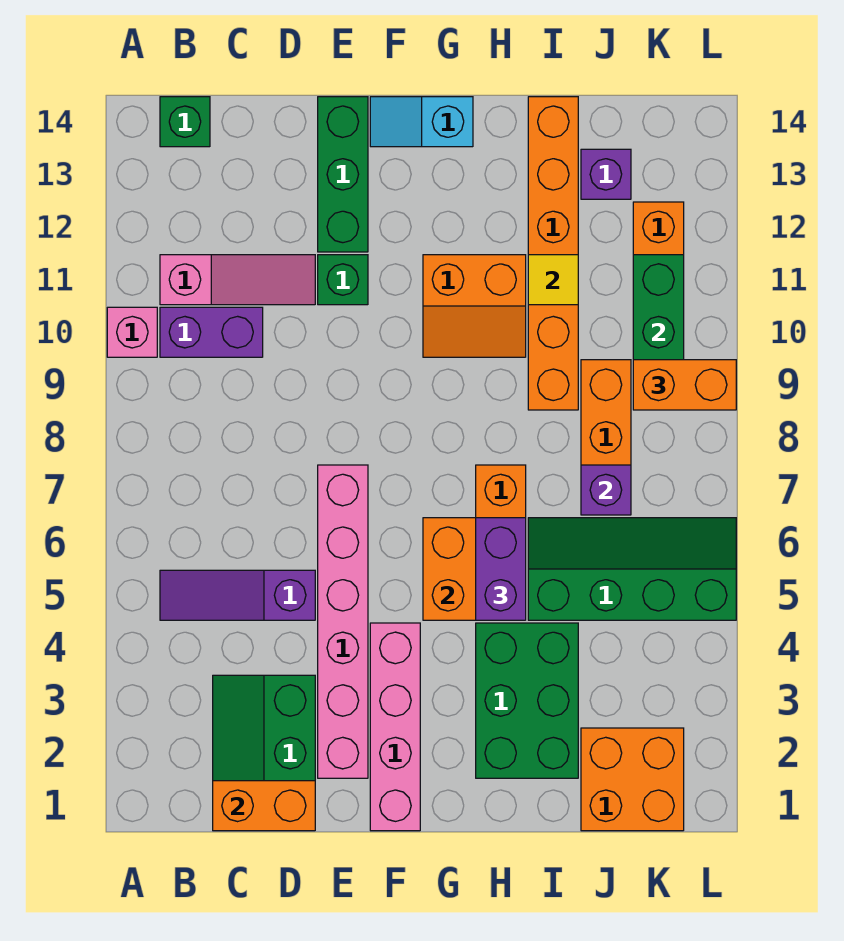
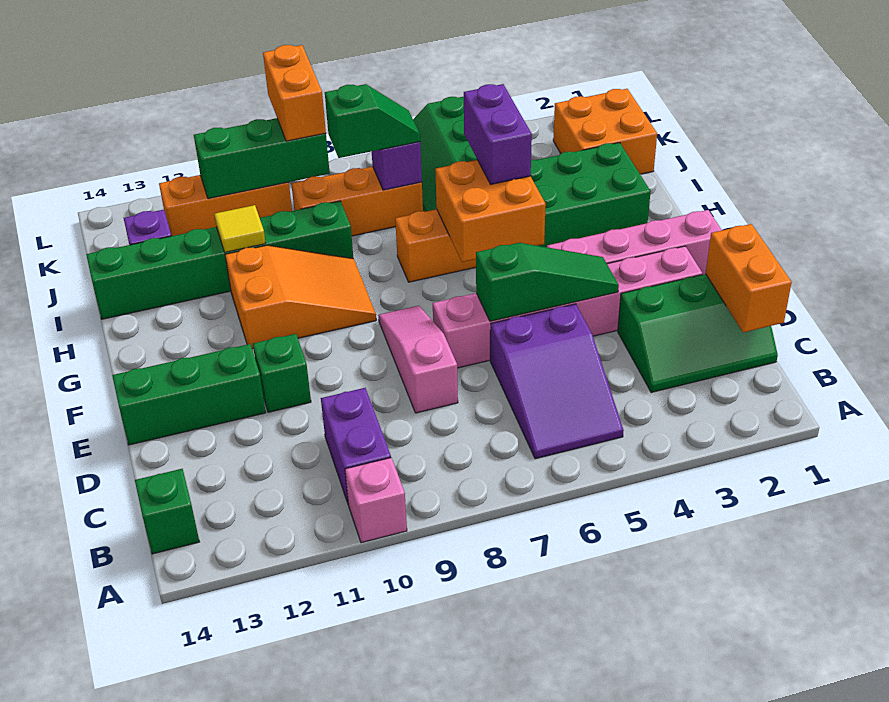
purple slope B5:D5 level 1 top D -> purple slope B5:D6 level 1 top D
pink slope B11:D11 level 1 top B -> pink slope D8:F8 level 1 top D
none -> green slope E4:E6 level 2 top 6
cyan slope F14:G14 level 1 top G -> none
orange slope G10:H11 level 1 top 11 -> orange slope G9:H11 level 1 top 11
purple brick H5:H6 level 3 -> purple brick H5:I5 level 3
orange brick I9:I14 level 1 -> green brick I9:I14 level 1
none -> green slope J7:J8 level 3 top 8

